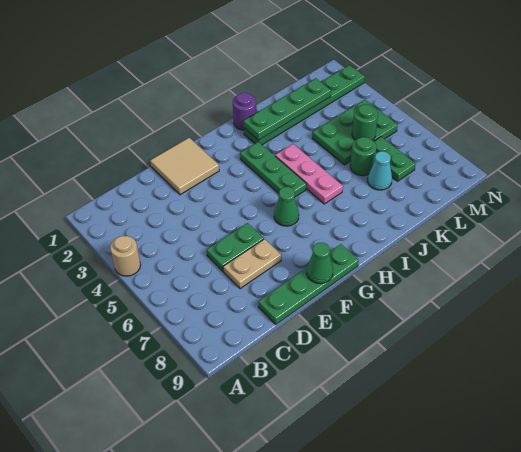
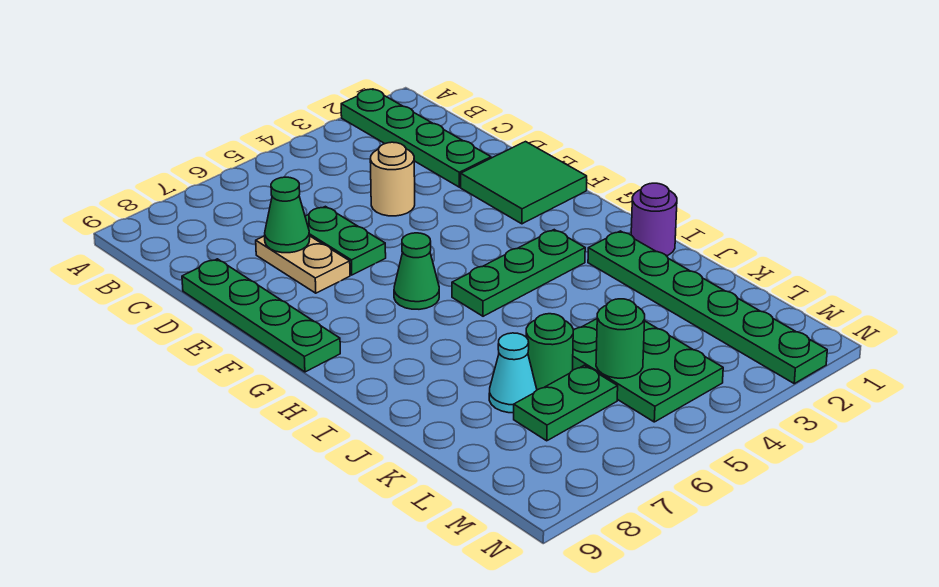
tan round brick A4 level 1 -> tan round brick D4 level 1
tan tile E1:F2 level 1 -> green tile E1:F2 level 1
green cone F9 level 2 -> green cone D7 level 2
green plate I2:L2 level 2 -> green plate A2:D2 level 1
pink plate I4:I6 level 1 -> none

